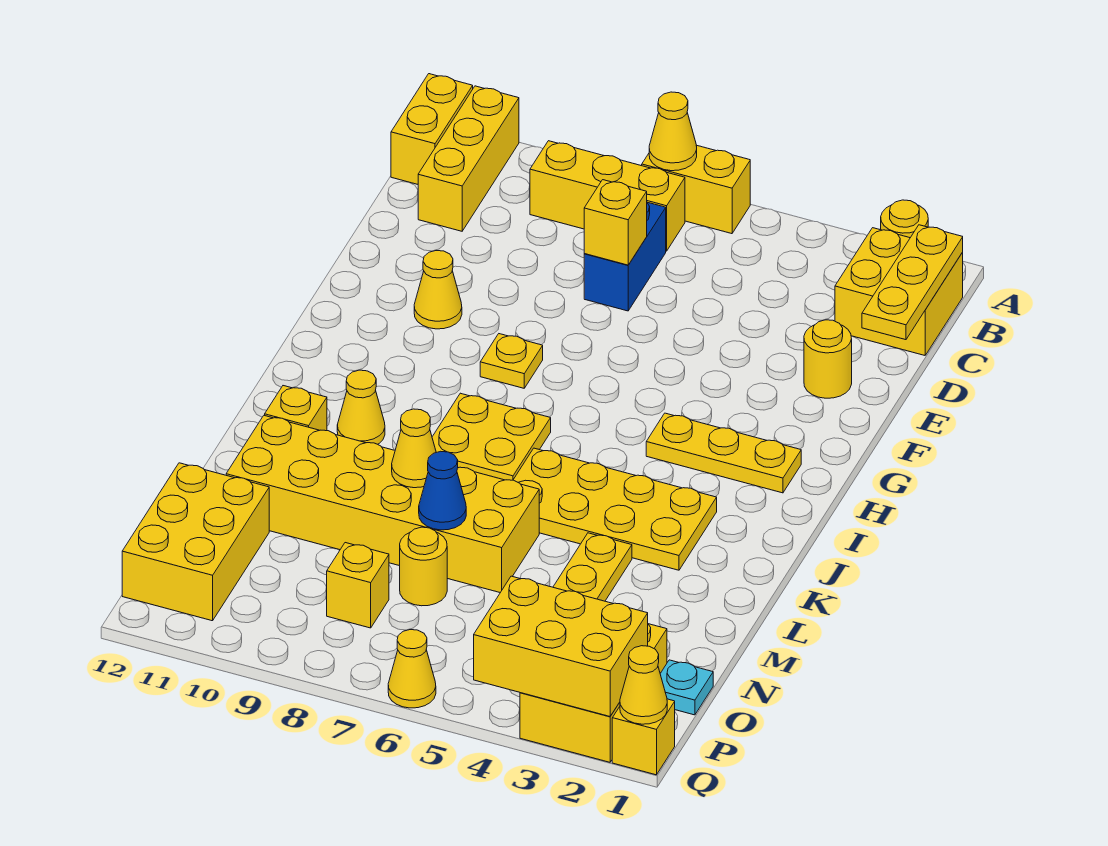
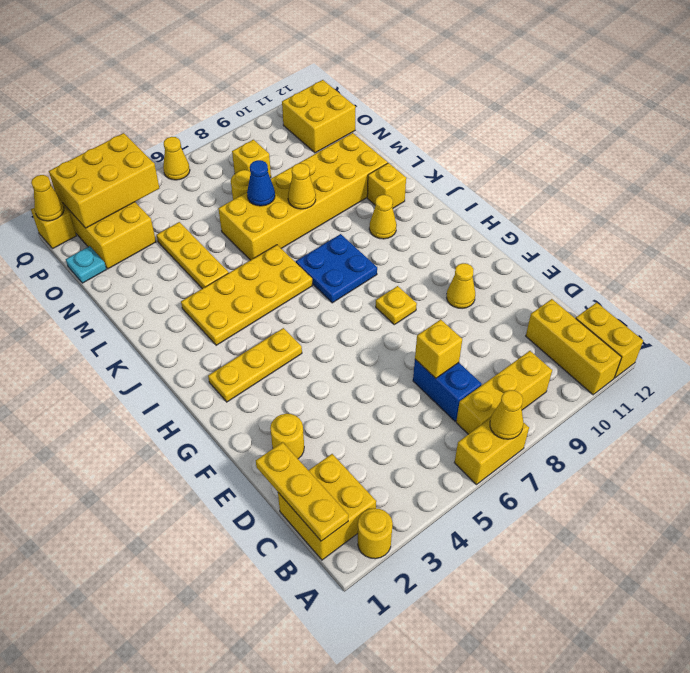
yellow plate I7:J8 level 1 -> blue plate I7:J8 level 1
yellow brick N11:P12 level 1 -> yellow brick O11:P12 level 1

